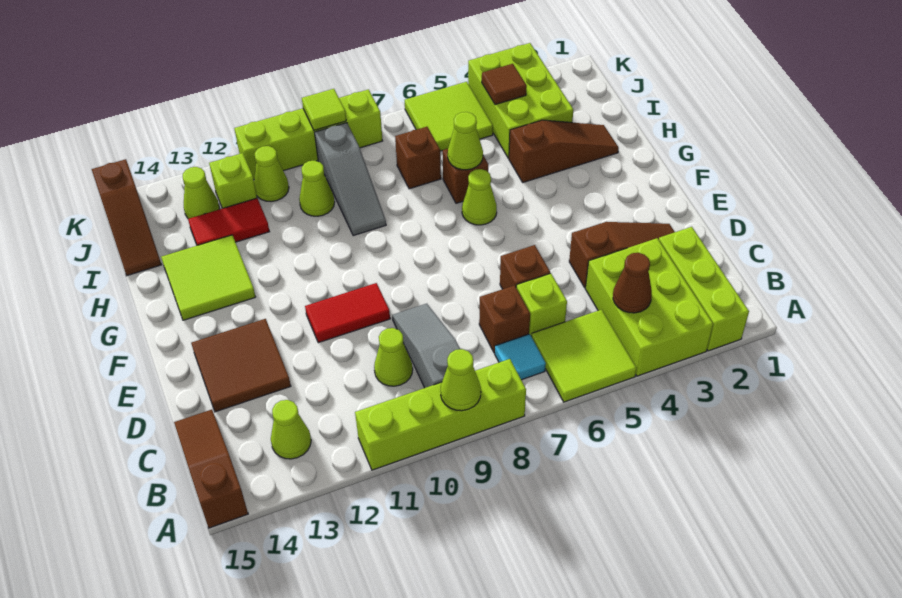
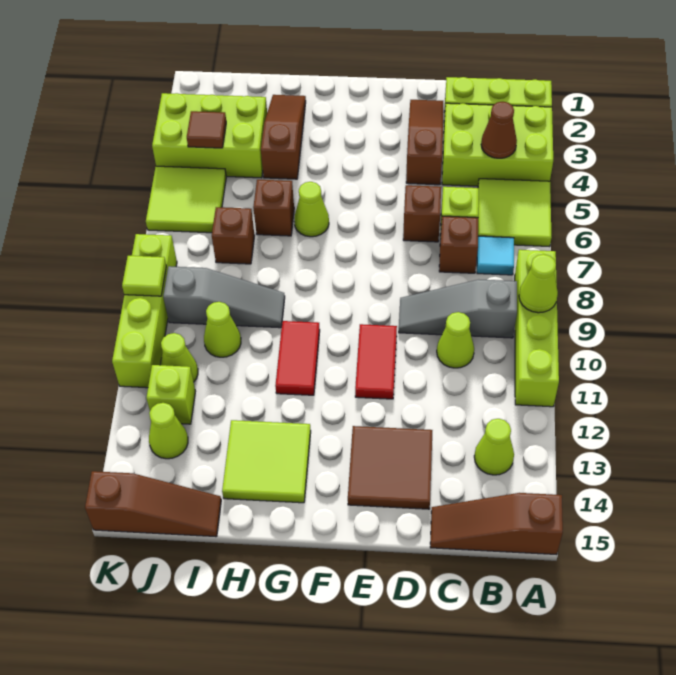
lime cone H6 level 2 -> none
red tile I12:I13 level 1 -> red tile G10:G11 level 1

